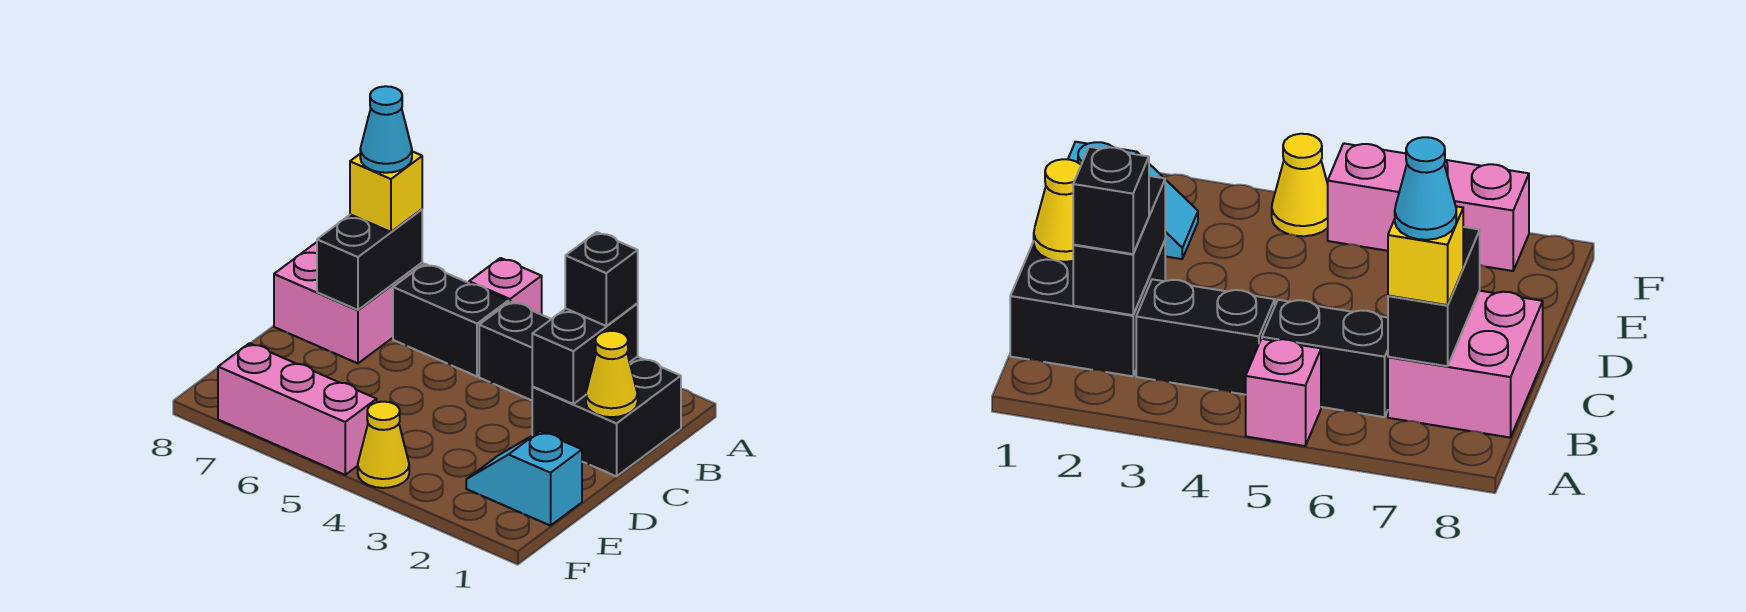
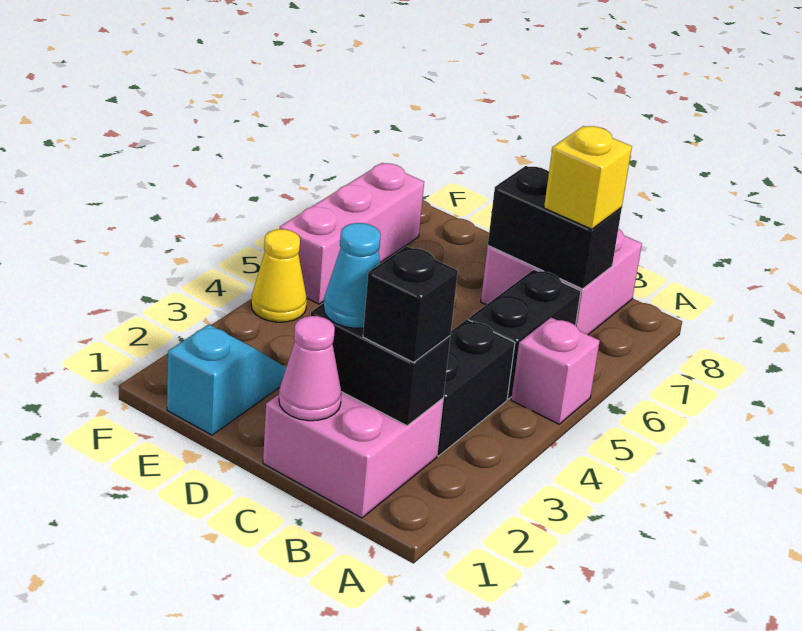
black brick B1:C2 level 1 -> pink brick B1:C2 level 1
cyan cone B7 level 4 -> cyan cone C2 level 3
yellow cone C1 level 2 -> pink cone C1 level 2

